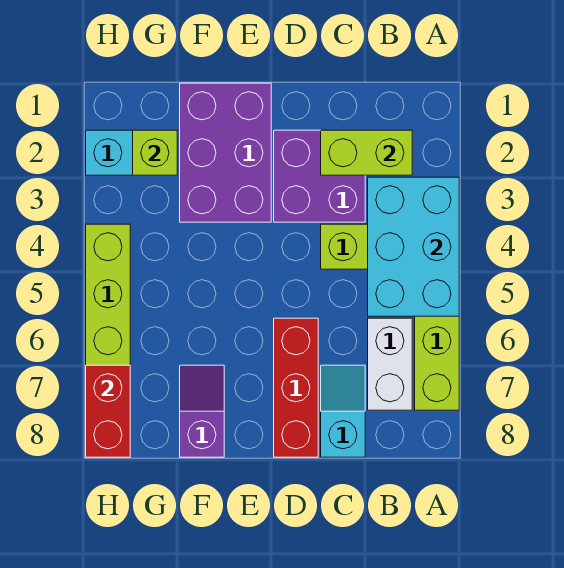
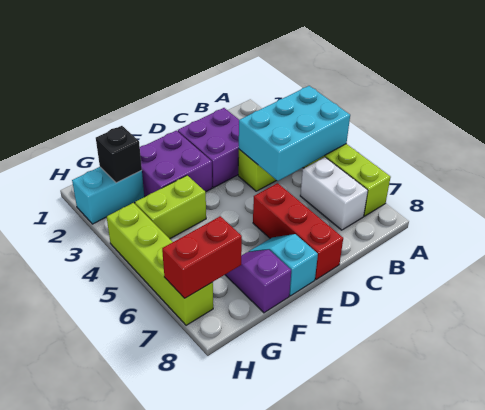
cyan brick A3:B5 level 2 -> cyan brick A4:C5 level 2
lime brick B2:C2 level 2 -> lime brick F4:G4 level 1
cyan slope C7:C8 level 1 top 8 -> cyan slope E7:E8 level 1 top 8
purple brick E1:F3 level 1 -> purple brick E2:F3 level 1
lime brick G2 level 2 -> black brick G2 level 2
red brick H7:H8 level 2 -> red brick G7:H7 level 2

